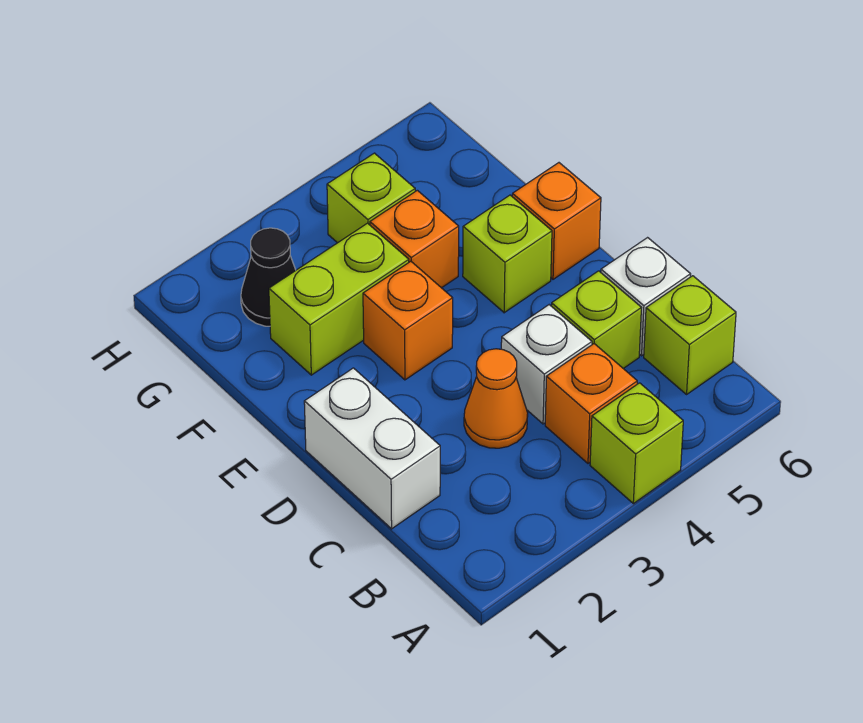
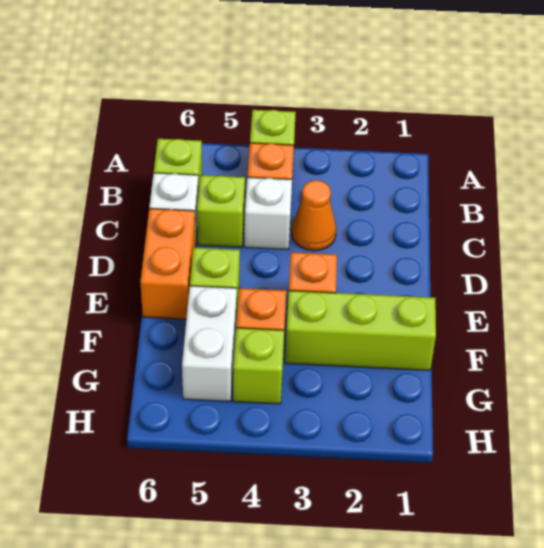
white brick C1:D1 level 1 -> white brick F5:G5 level 1
orange brick E6 level 1 -> orange brick D6:E6 level 1
lime brick F2:F3 level 1 -> lime brick F1:F3 level 1
black cone G2 level 1 -> none

